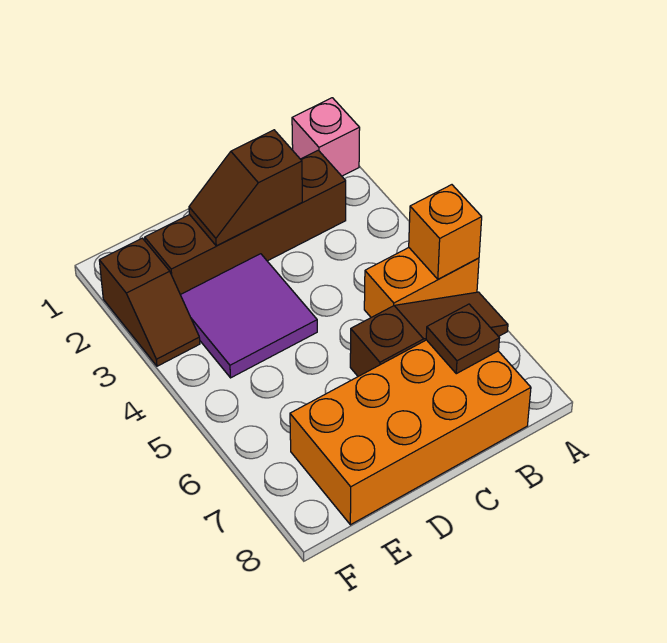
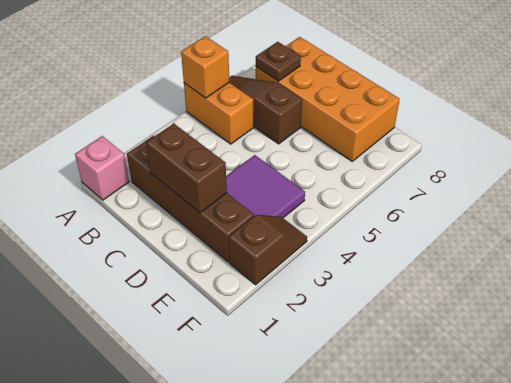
brown slope C2:D2 level 2 top C -> brown brick C2:D2 level 2

